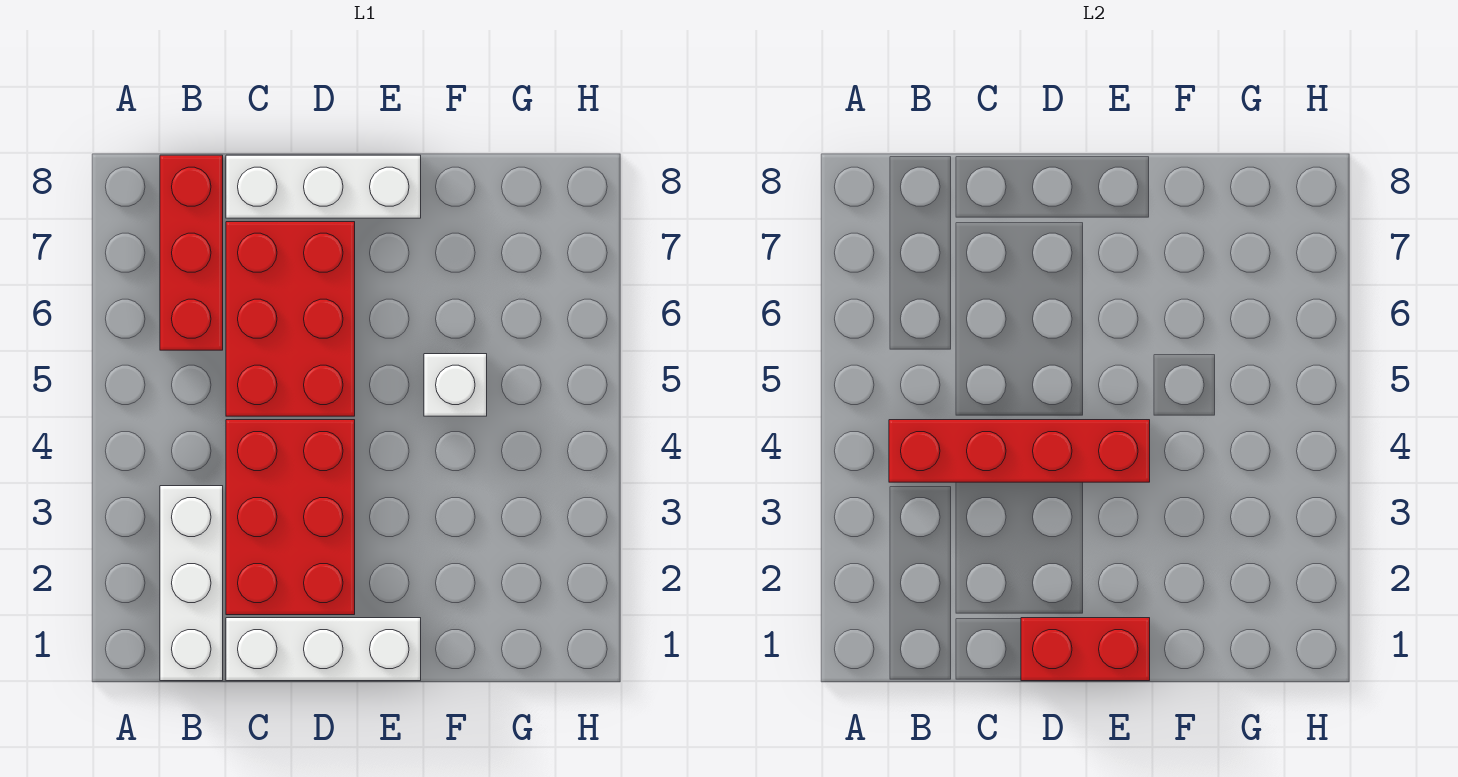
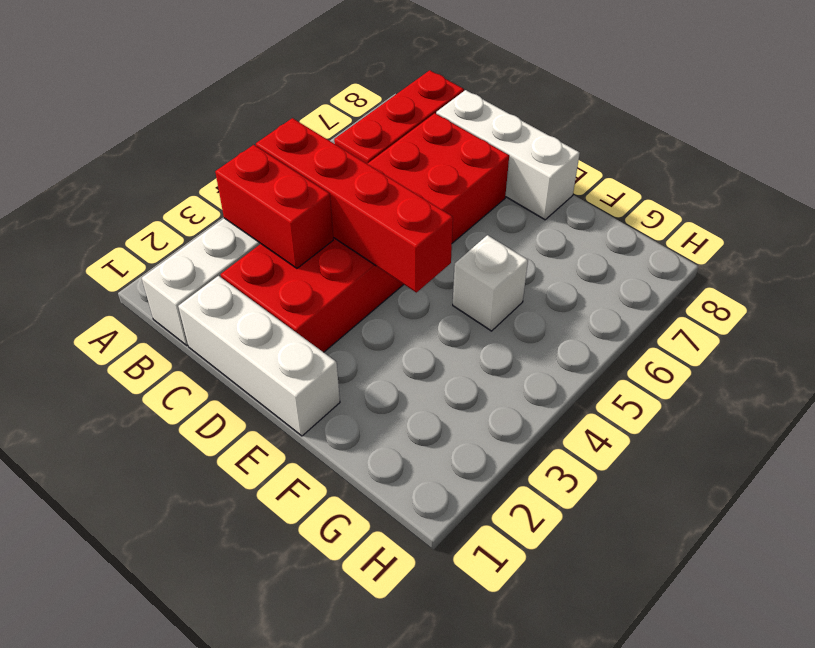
red brick D1:E1 level 2 -> red brick B3:C3 level 2

